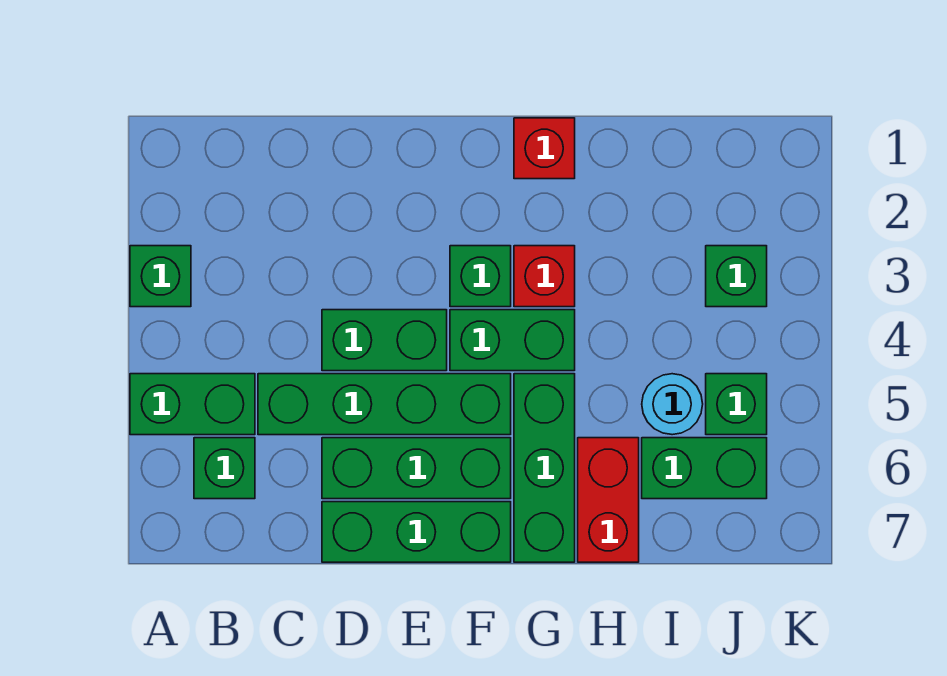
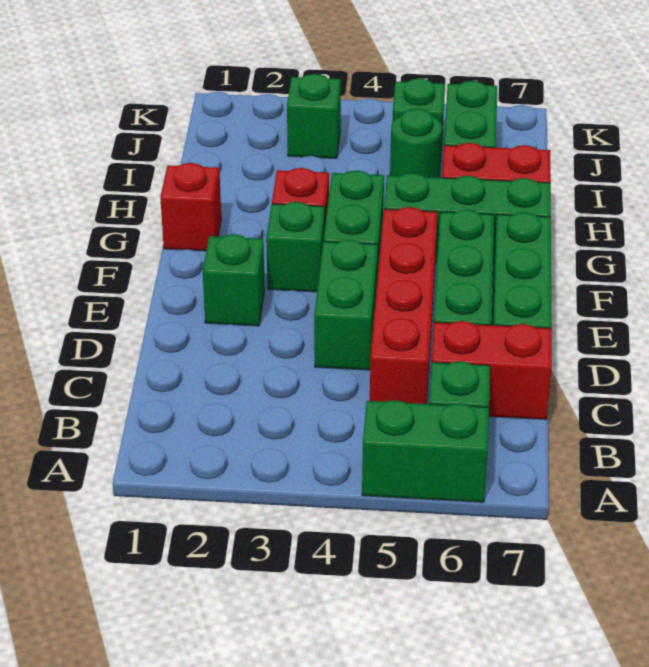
green brick A3 level 1 -> green brick E2 level 1
green brick A5:B5 level 1 -> green brick A5:A6 level 1
green brick C5:F5 level 1 -> red brick C5:F5 level 1
none -> red brick C6:C7 level 1
cyan round brick I5 level 1 -> green round brick I5 level 1

